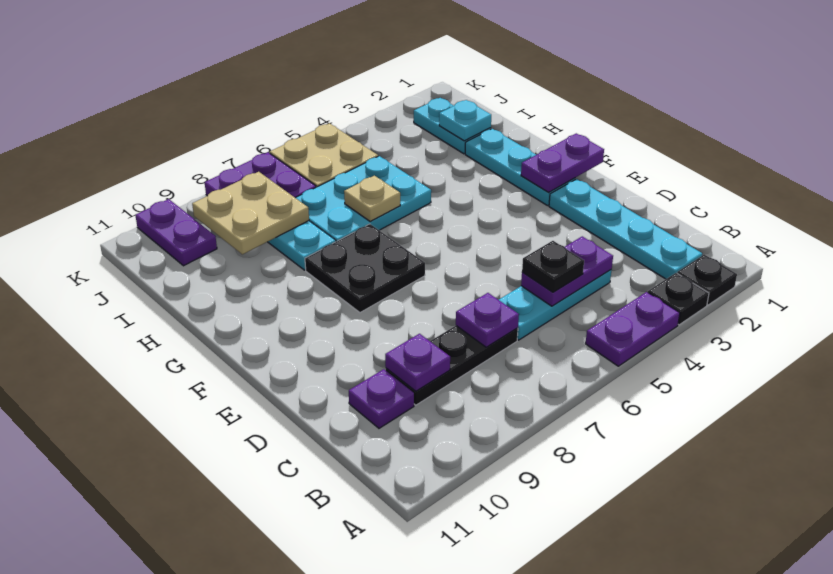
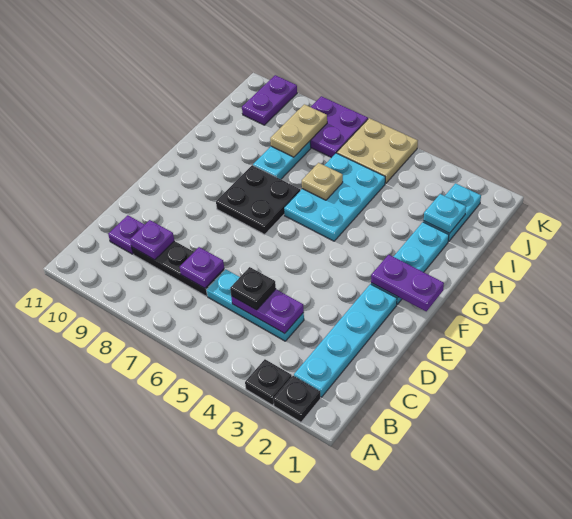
purple plate A4:A5 level 1 -> none
cyan plate H5:I7 level 1 -> cyan plate G5:I6 level 1
tan plate I8:J9 level 2 -> tan plate I8:J8 level 2

